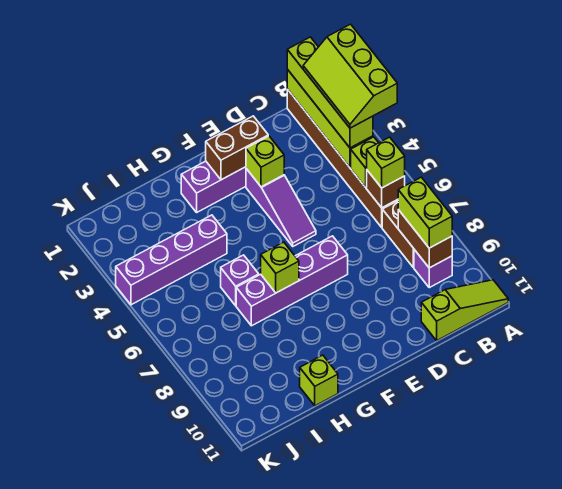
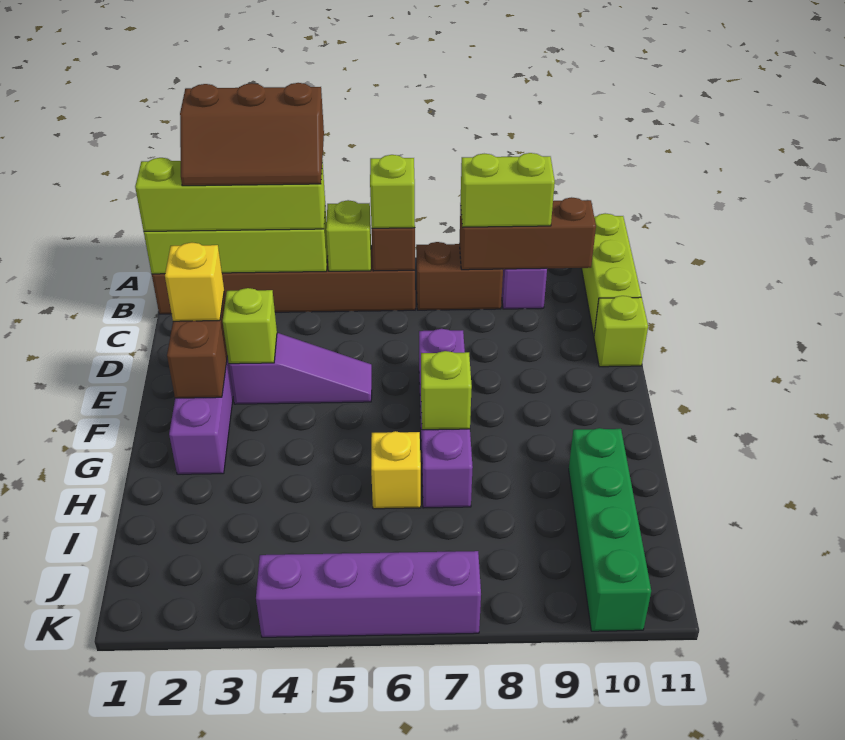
lime slope A2:B4 level 4 top A -> brown slope A2:B4 level 4 top A
lime slope A11:C11 level 1 top C -> lime brick A11:C11 level 1
brown brick B8:B9 level 2 -> brown brick B8:B10 level 2
none -> yellow brick E2 level 3
purple brick H4:K4 level 1 -> purple brick K4:K7 level 1
purple brick H6 level 1 -> yellow brick H6 level 1
none -> green brick H10:K10 level 1
lime brick H11 level 1 -> lime brick D11 level 1

